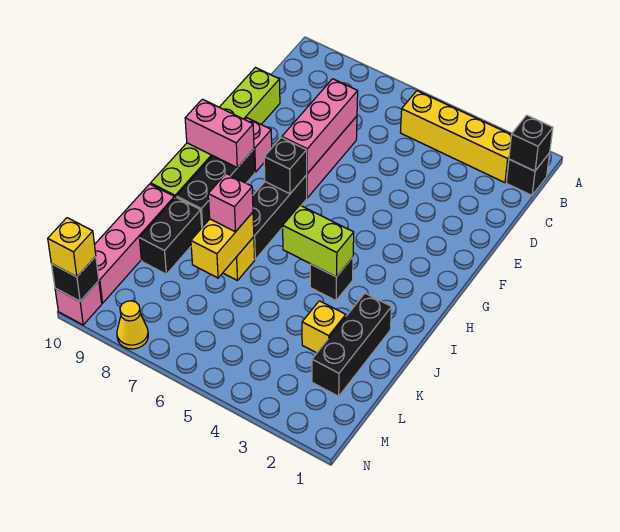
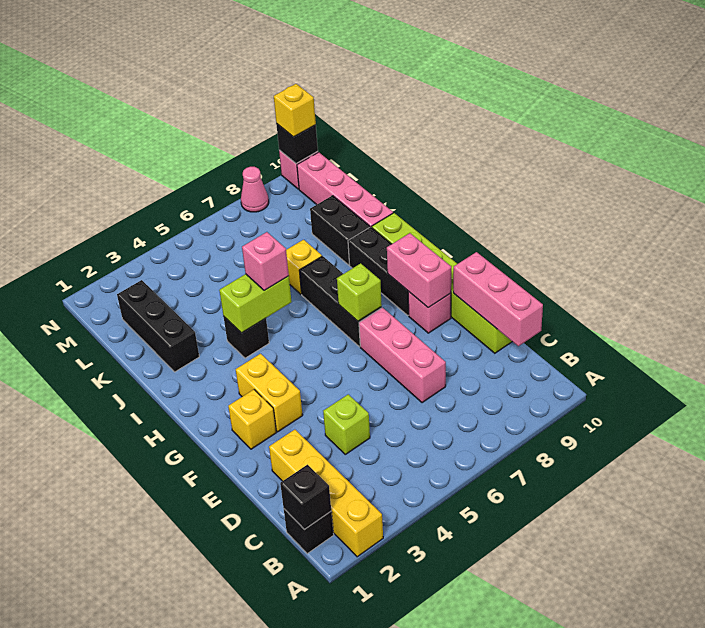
yellow brick B2:B5 level 1 -> yellow brick A2:D2 level 1
none -> lime brick D4 level 1
pink brick D7:F7 level 2 -> pink brick C10:E10 level 2
black brick G7 level 2 -> lime brick G7 level 2
pink brick G9:G10 level 2 -> pink brick F9:G9 level 2
yellow brick J7:K7 level 2 -> yellow brick F3:G3 level 1
pink brick J7 level 3 -> pink brick I5 level 3
yellow brick K3 level 1 -> yellow brick F2 level 1
yellow cone N8 level 1 -> pink cone N8 level 1

